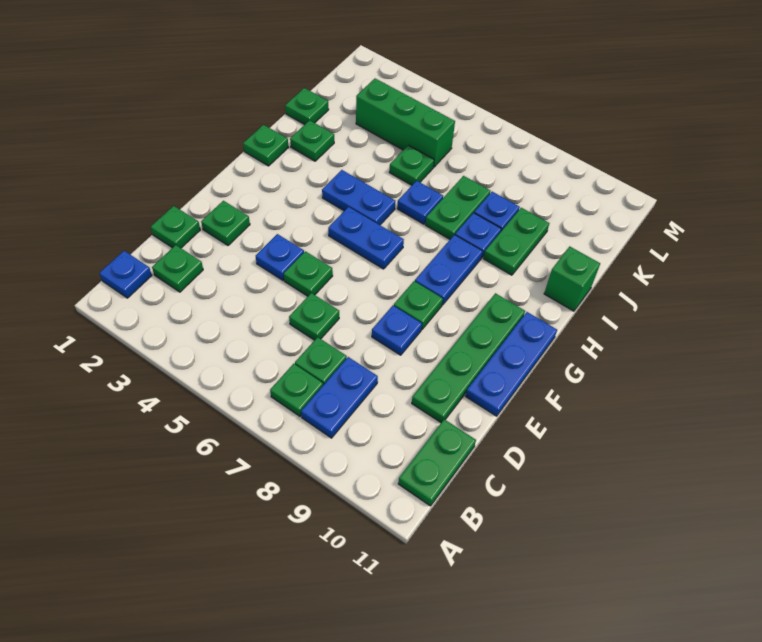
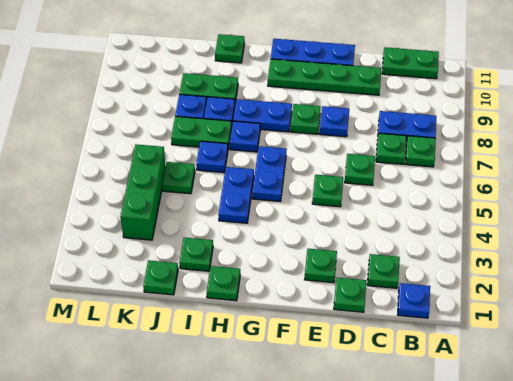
blue plate E4 level 1 -> blue plate H7 level 1
green brick I11 level 1 -> green plate I11 level 1

